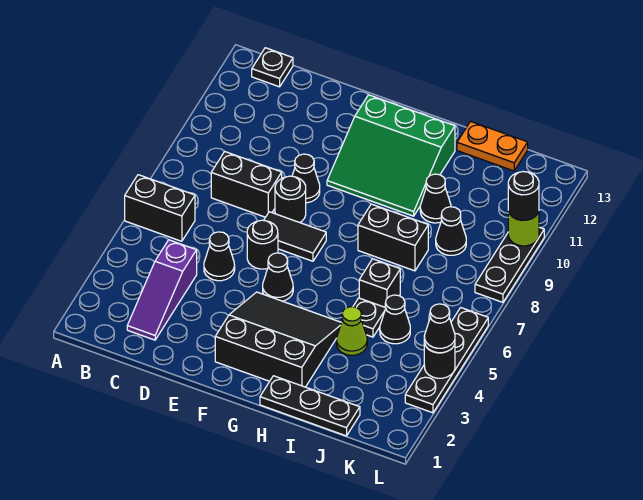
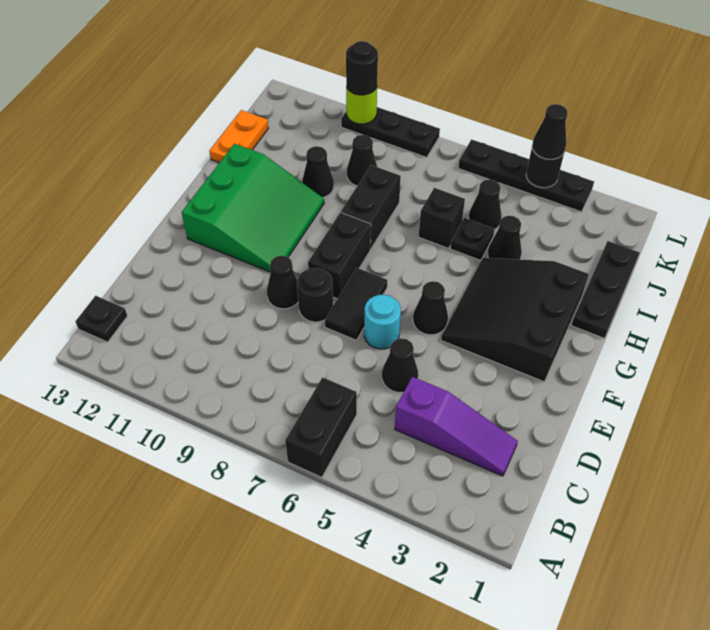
black brick C8:D8 level 1 -> black brick F8:G8 level 1
black round brick E6 level 1 -> cyan round brick E6 level 1
lime cone I4 level 1 -> black cone I4 level 1

